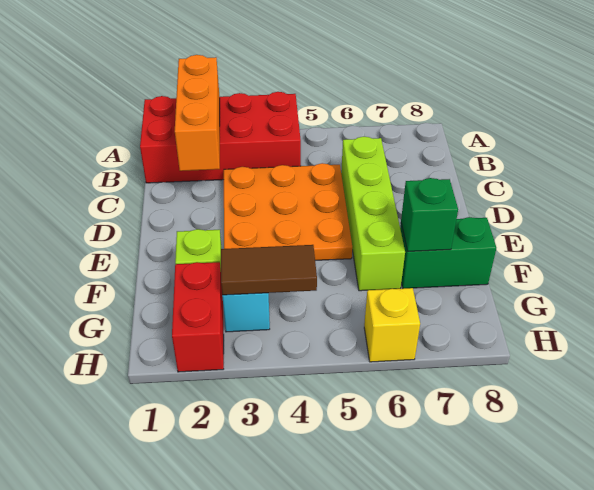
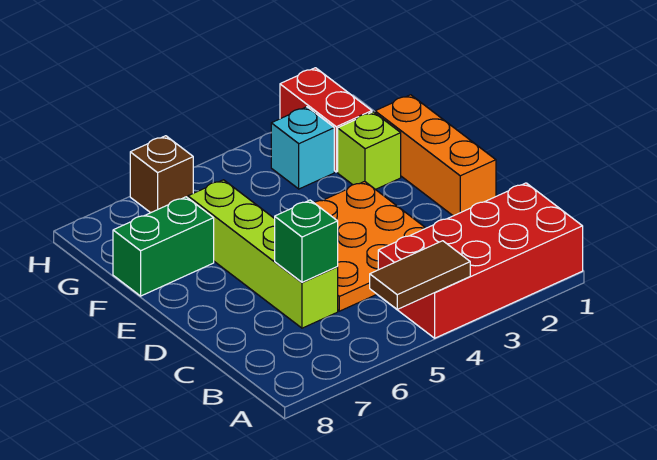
orange brick A2:C2 level 2 -> orange brick D1:F1 level 1
green brick F7 level 2 -> green brick C6 level 2
brown tile G3:G4 level 2 -> brown tile A4:A5 level 2
yellow brick H6 level 1 -> brown brick H6 level 1

